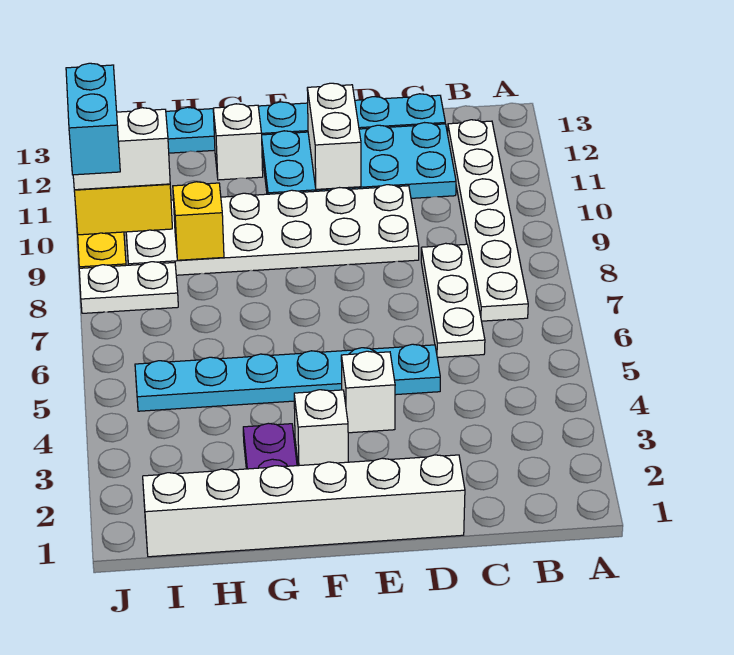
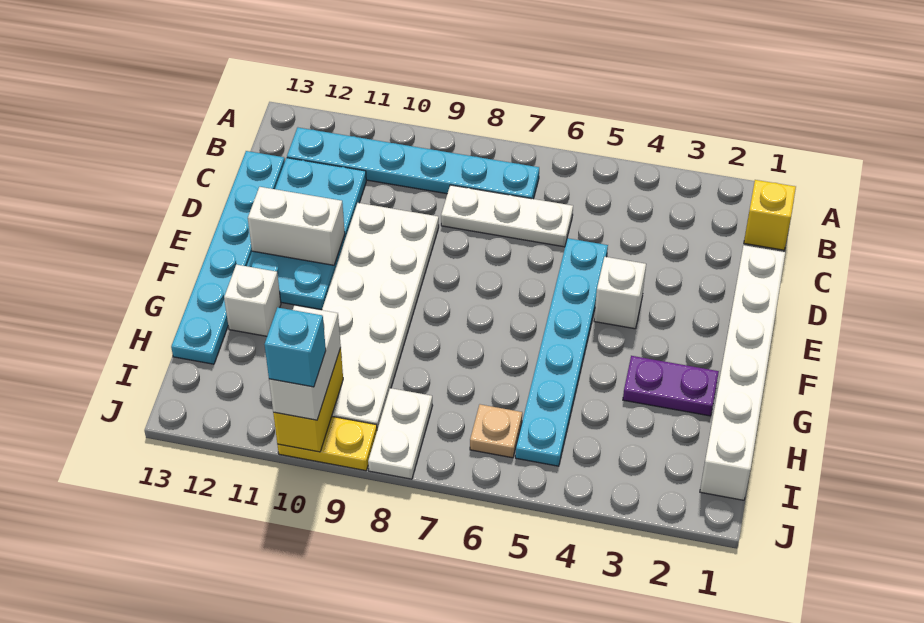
white plate B7:B12 level 1 -> cyan plate B7:B12 level 1
white brick F3 level 1 -> none
yellow brick H9 level 2 -> yellow brick B1 level 1
none -> tan plate I6 level 1
cyan brick J9:J10 level 4 -> cyan brick J10 level 4

